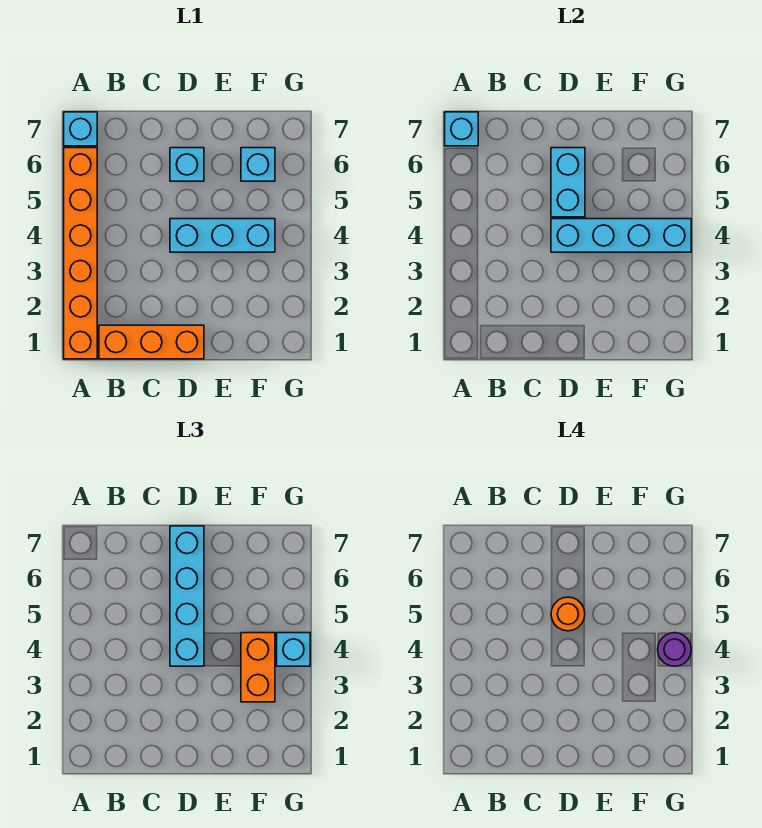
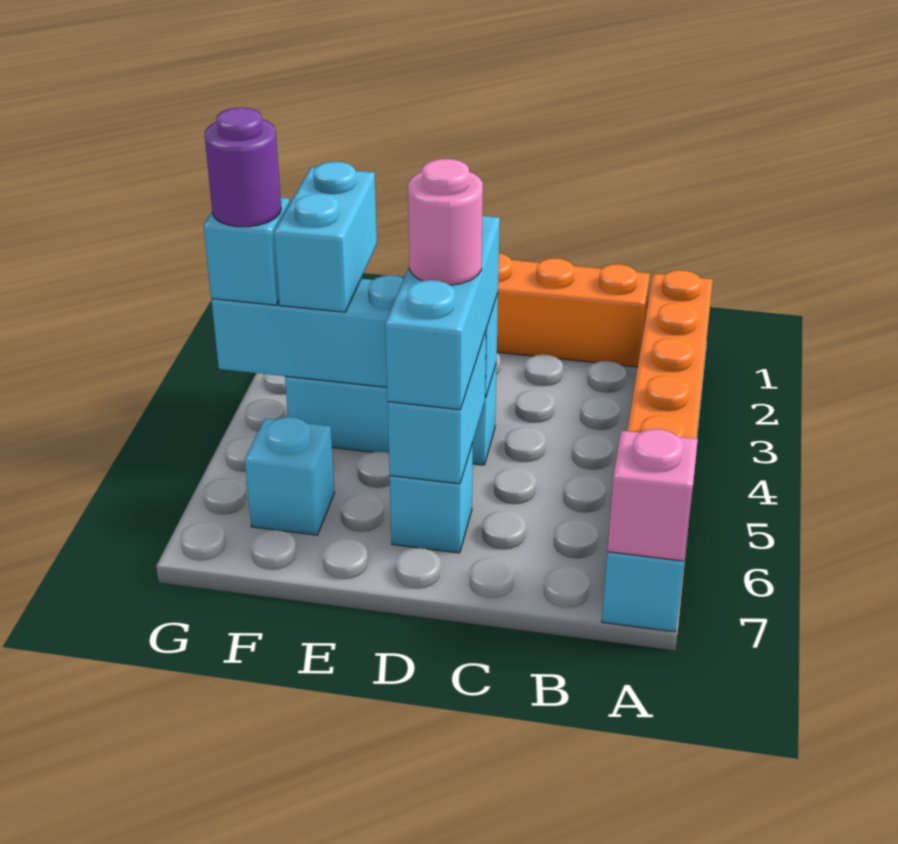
cyan brick A7 level 2 -> pink brick A7 level 2
cyan brick D4:D7 level 3 -> cyan brick D4:D6 level 3
orange round brick D5 level 4 -> pink round brick D5 level 4
orange brick F3:F4 level 3 -> cyan brick F3:F4 level 3

